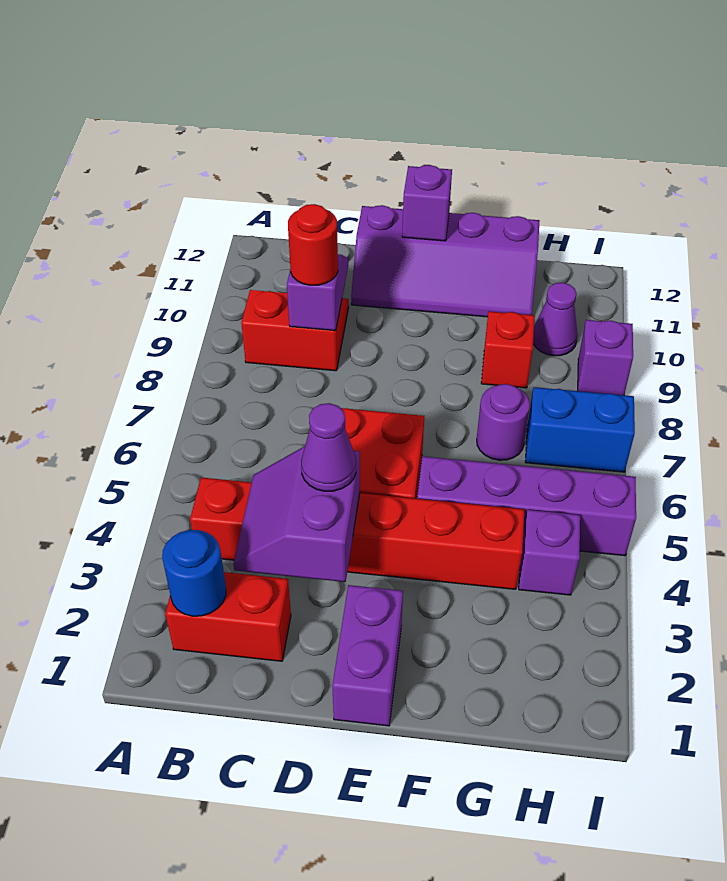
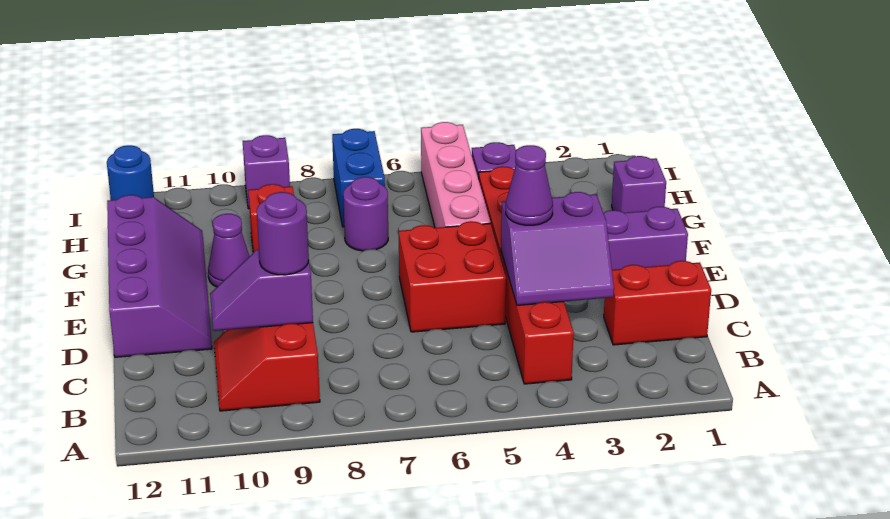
red brick B2:C2 level 1 -> red brick C1:C2 level 1
blue round brick B2 level 2 -> blue round brick I12 level 1
red round brick C9 level 3 -> purple round brick C9 level 3
purple brick E12 level 2 -> purple brick G1 level 1
purple brick F5:I5 level 1 -> pink brick F5:I5 level 1
purple cone H10 level 1 -> purple cone F10 level 1

